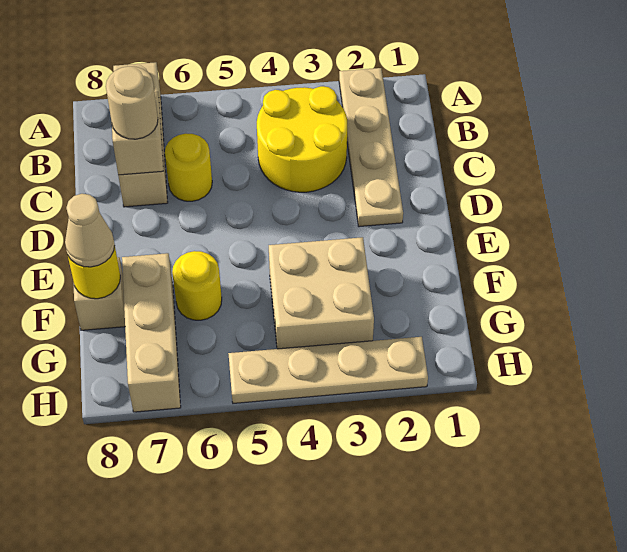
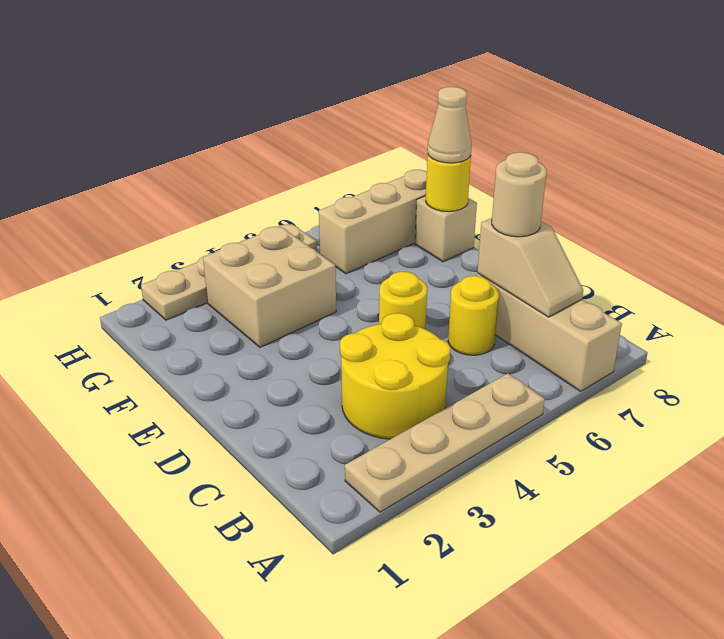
tan plate A2:D2 level 1 -> tan plate A2:A5 level 1
yellow round brick F6 level 1 -> yellow round brick D5 level 1
tan brick F7:H7 level 1 -> tan brick G6:G8 level 1

